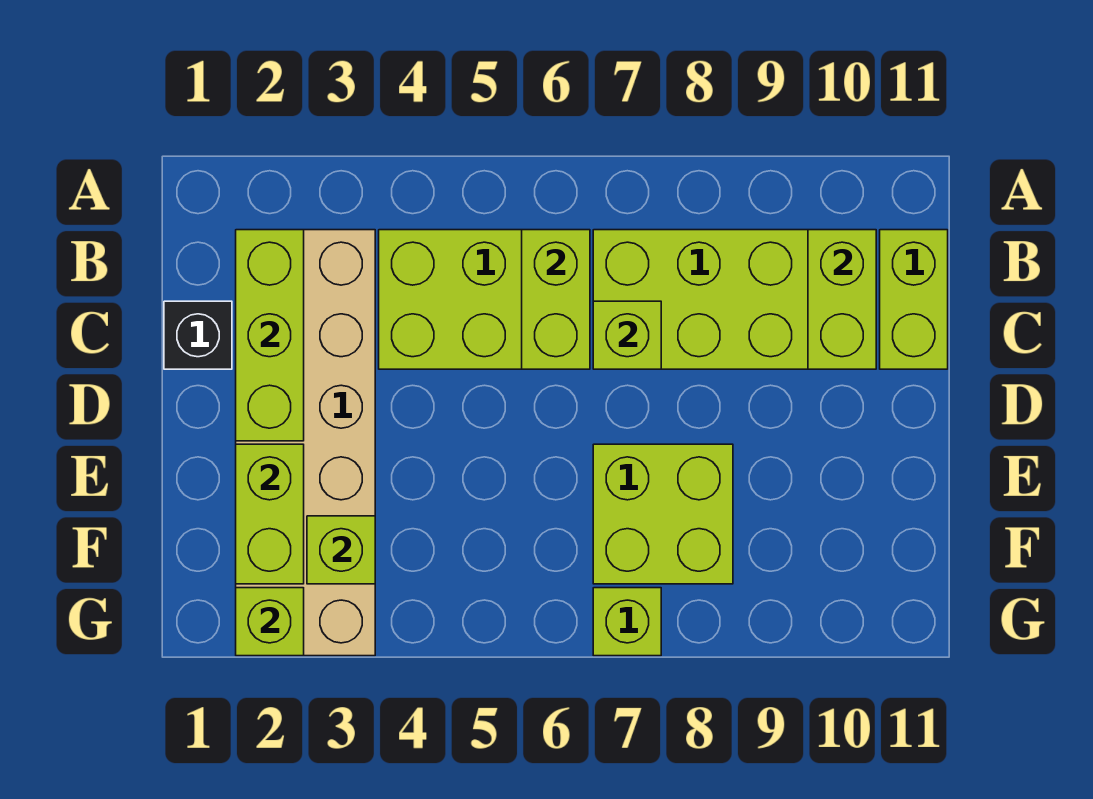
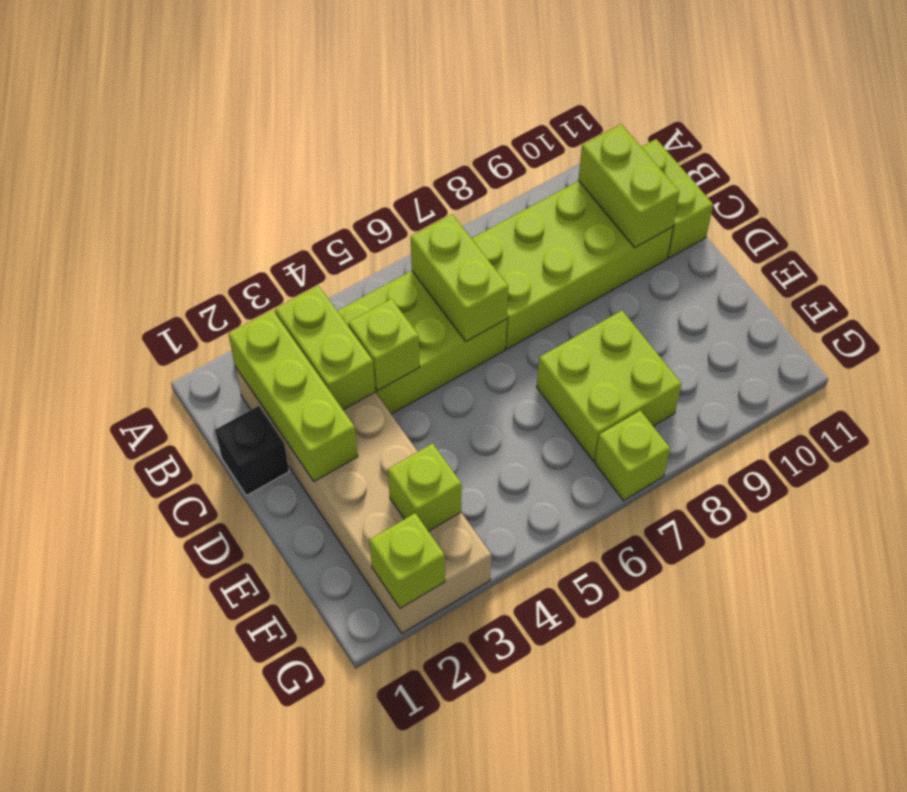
lime brick C7 level 2 -> lime brick C4 level 2
lime brick E2:F2 level 2 -> lime brick B3:C3 level 2

